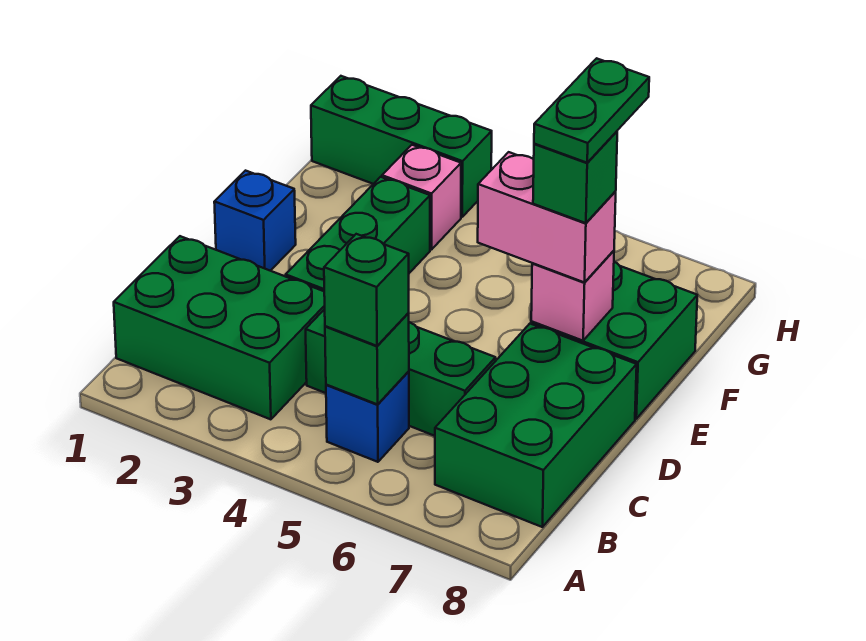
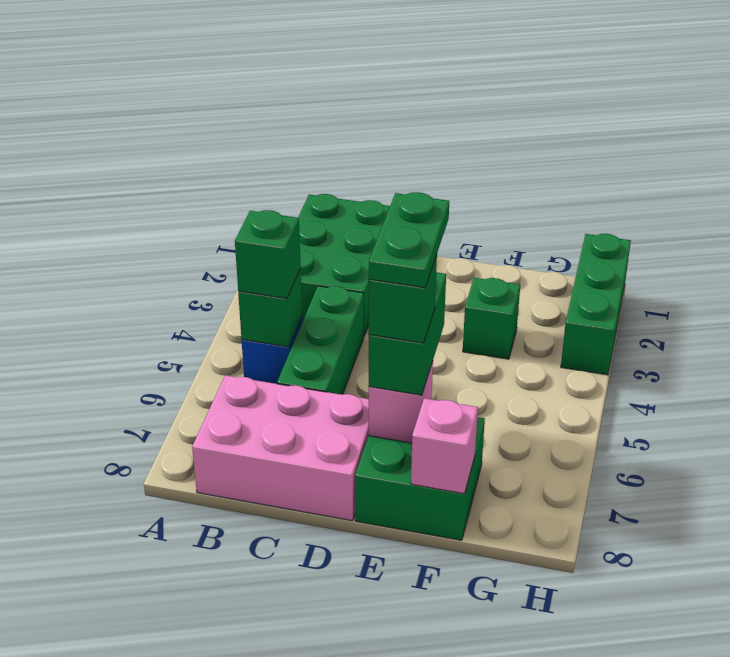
green brick B7:D8 level 1 -> pink brick B7:D8 level 1
green brick D3:F3 level 1 -> green brick F3 level 1
blue brick E1 level 1 -> none
pink brick E6:E7 level 3 -> green brick E6:E7 level 3
green plate E7:F7 level 5 -> green plate E6:E7 level 5
pink brick G3 level 1 -> pink brick F8 level 2

